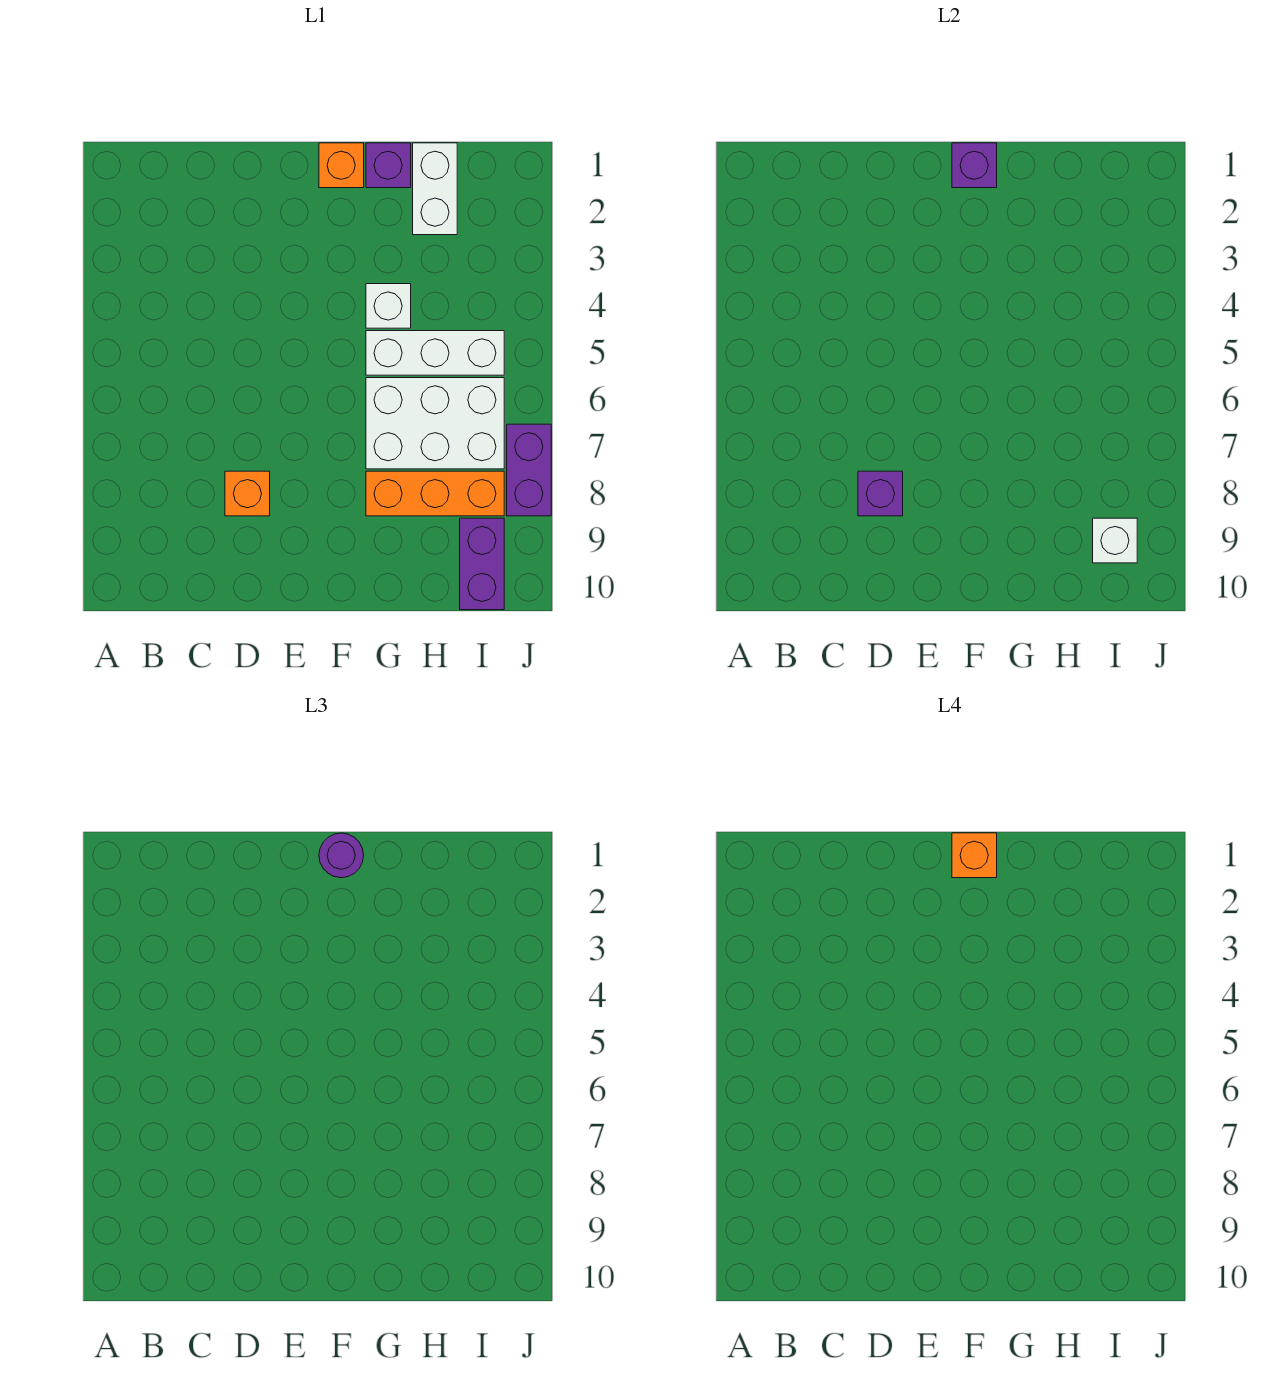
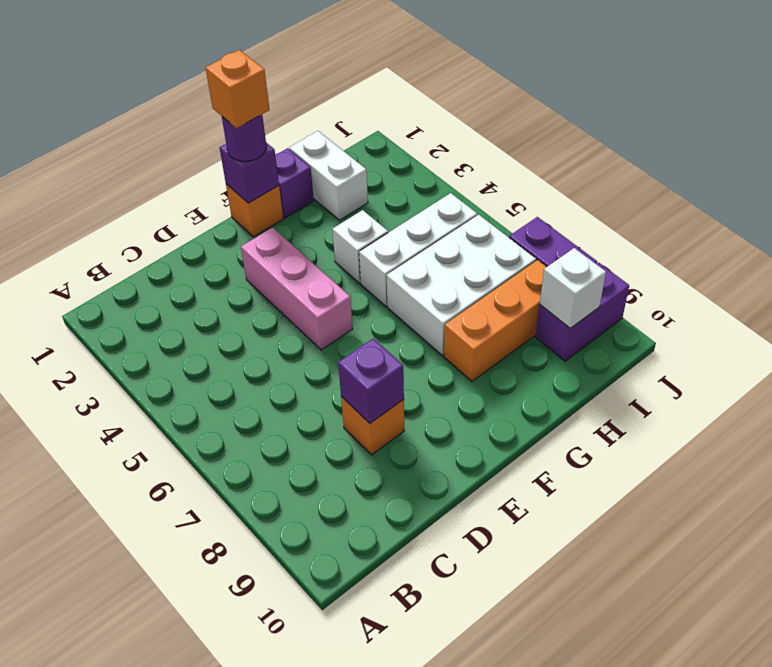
none -> pink brick E3:E5 level 1
purple brick I9:I10 level 1 -> purple brick I9:J9 level 1

